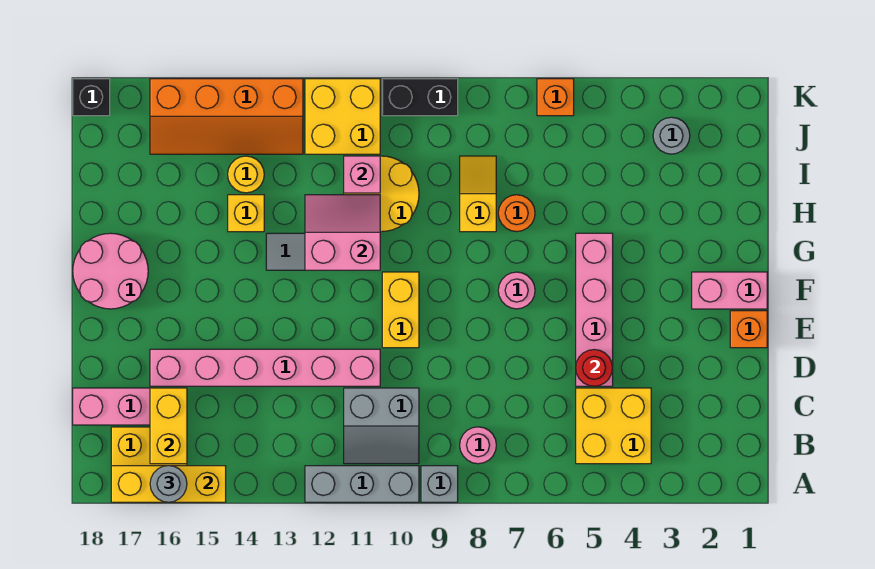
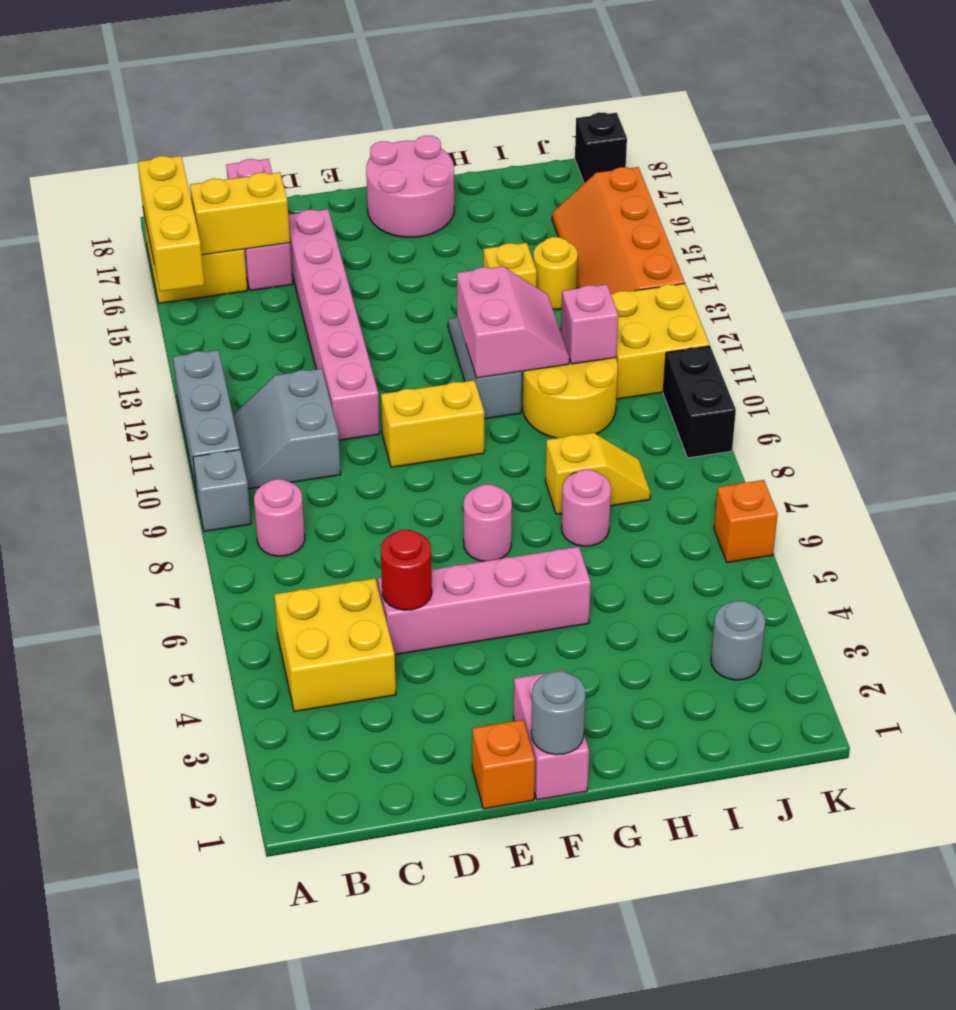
grey round brick A16 level 3 -> grey round brick F1 level 2
orange round brick H7 level 1 -> pink round brick H7 level 1

